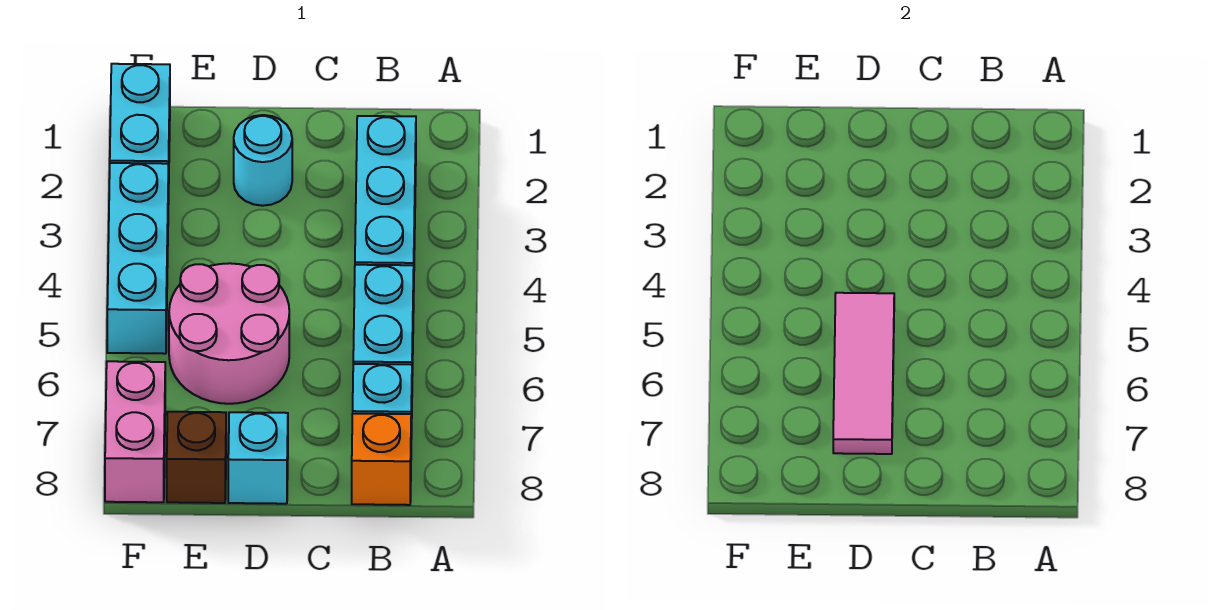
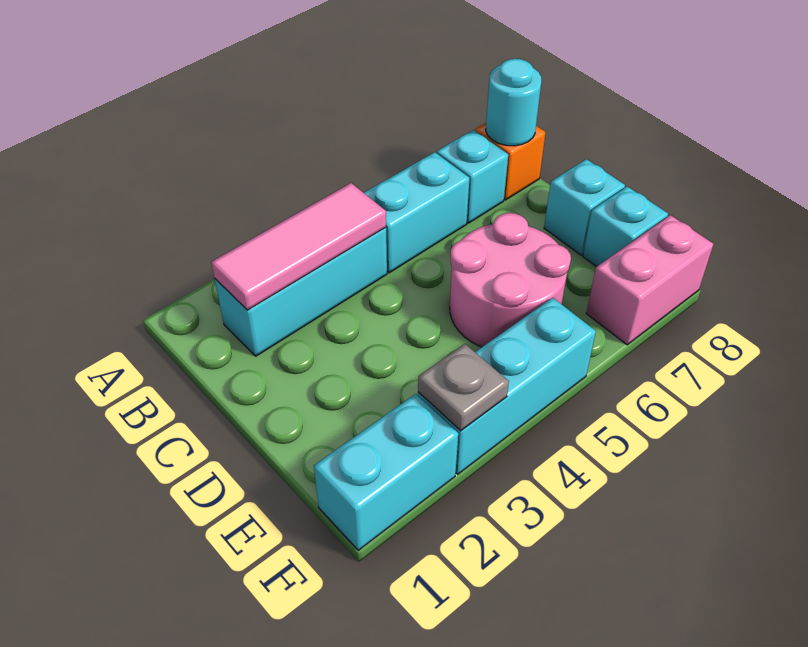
cyan round brick D2 level 1 -> cyan round brick B8 level 2
pink tile D5:D7 level 2 -> pink tile B2:B4 level 2
brown brick E8 level 1 -> cyan brick E8 level 1
none -> grey plate F3 level 2

